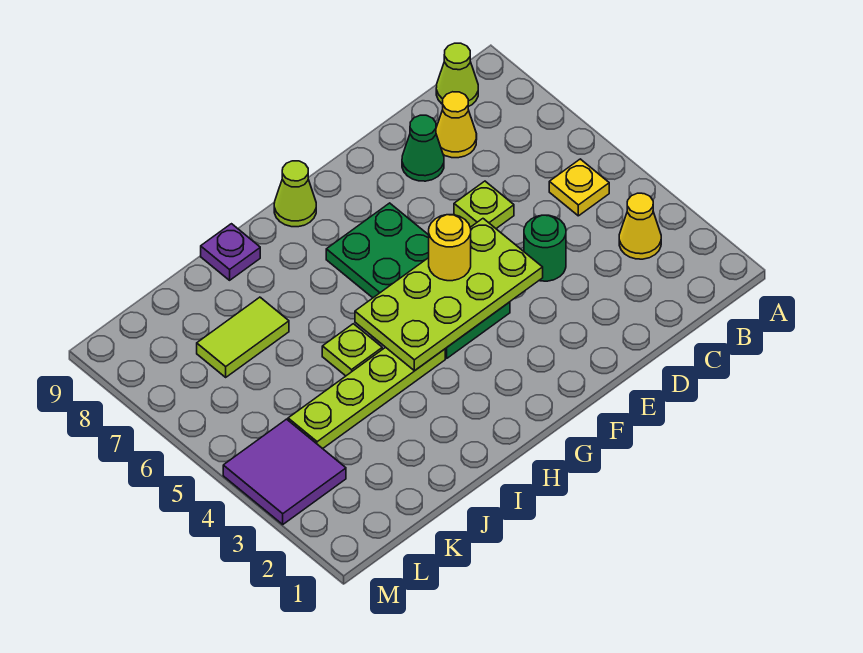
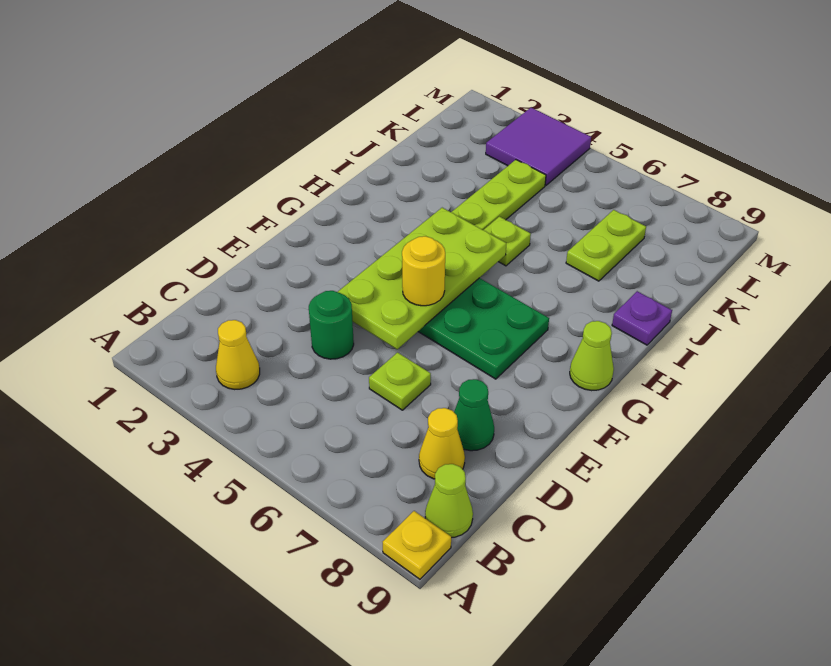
yellow plate B5 level 1 -> yellow plate A9 level 1
lime tile J7:K7 level 1 -> lime plate J7:K7 level 1

